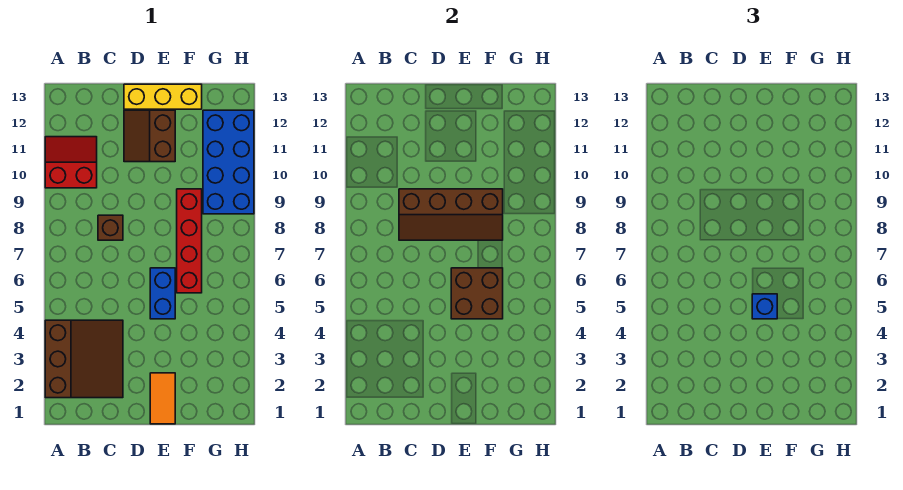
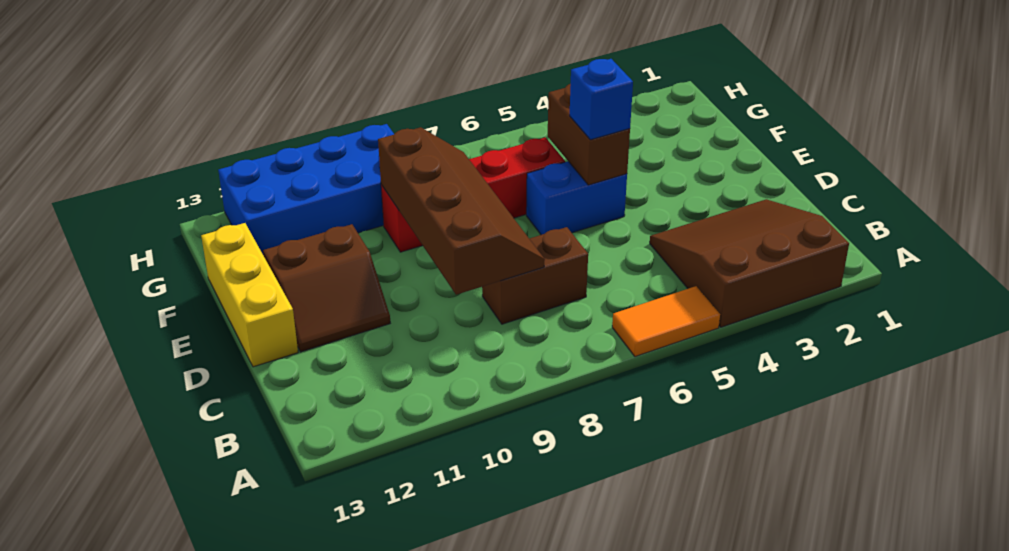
red slope A10:B11 level 1 top 10 -> none
brown brick C8 level 1 -> brown brick C7:C8 level 1
orange tile E1:E2 level 1 -> orange tile A5:A6 level 1
brown brick E5:F6 level 2 -> brown brick E5:F5 level 2

